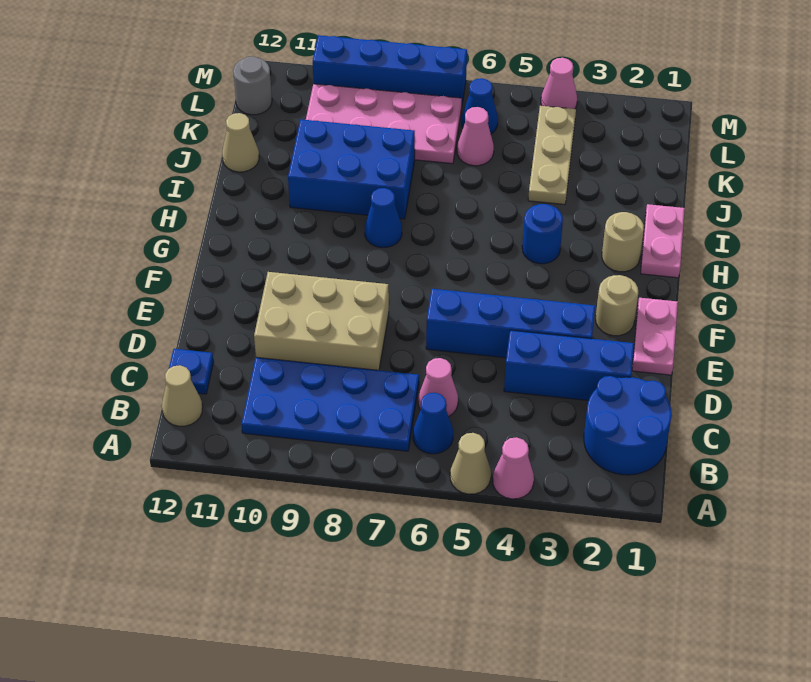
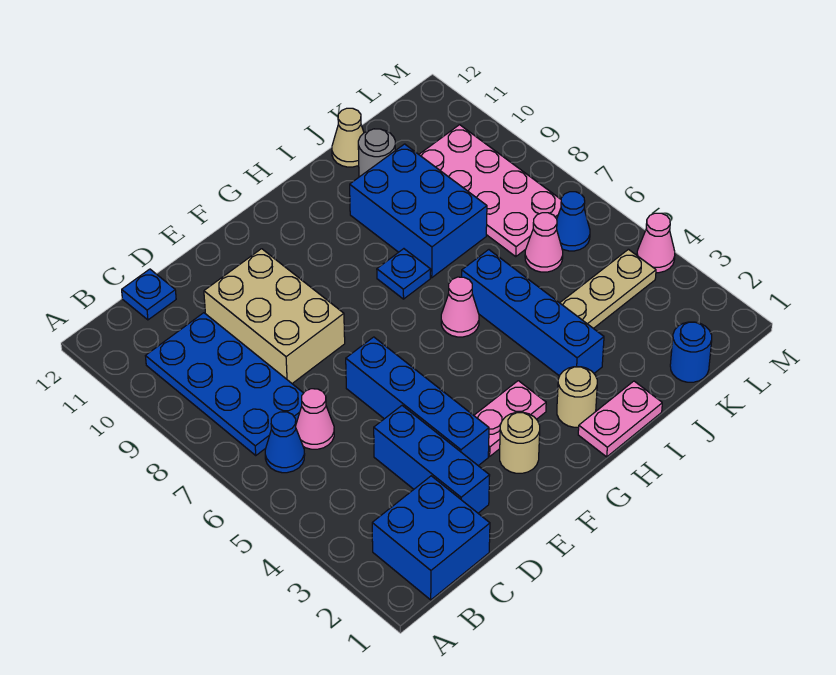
pink cone A4 level 1 -> pink cone H6 level 1
tan cone A5 level 1 -> none
blue round brick B1:C2 level 1 -> blue brick B1:C2 level 1
tan cone B12 level 1 -> none
pink plate E1:F1 level 1 -> pink plate F3:G3 level 1
blue round brick H4 level 1 -> blue round brick K1 level 1
blue cone H8 level 1 -> blue plate H8 level 1
grey round brick L12 level 1 -> grey round brick J11 level 1
blue brick M7:M10 level 1 -> blue brick I3:I6 level 1

